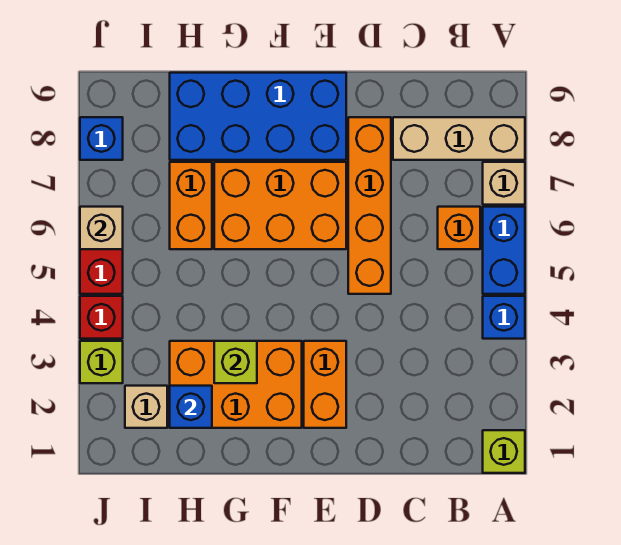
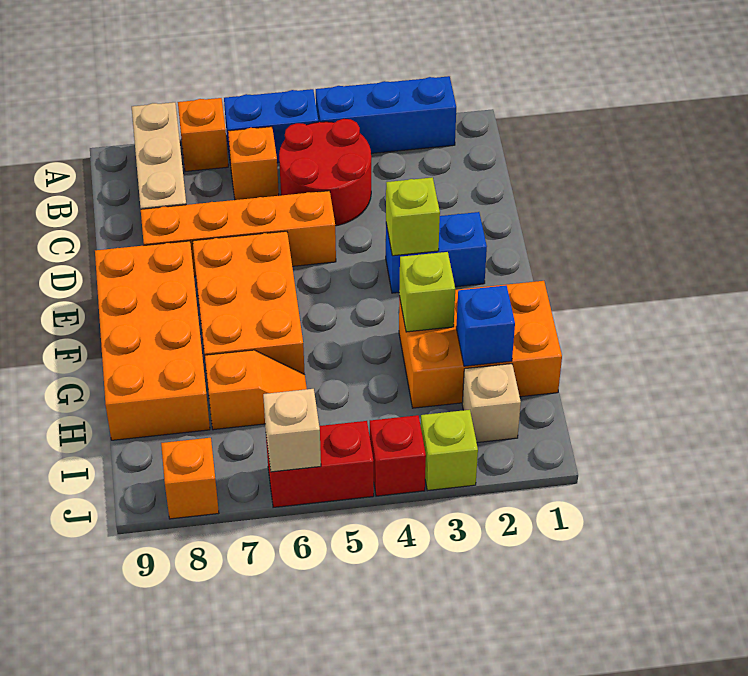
lime brick A1 level 1 -> lime brick E3 level 2
blue brick A4 level 1 -> blue brick A2:A4 level 1
tan brick A7 level 1 -> orange brick A7 level 1
none -> red round brick B4:C5 level 1
orange brick E2:E3 level 1 -> blue brick E2:E3 level 1
blue brick E8:H9 level 1 -> orange brick E8:H9 level 1
orange brick F2:H3 level 1 -> orange brick G1:H3 level 1
orange brick H6:H7 level 1 -> orange slope H6:H7 level 1 top 7
blue brick J8 level 1 -> orange brick J8 level 1

